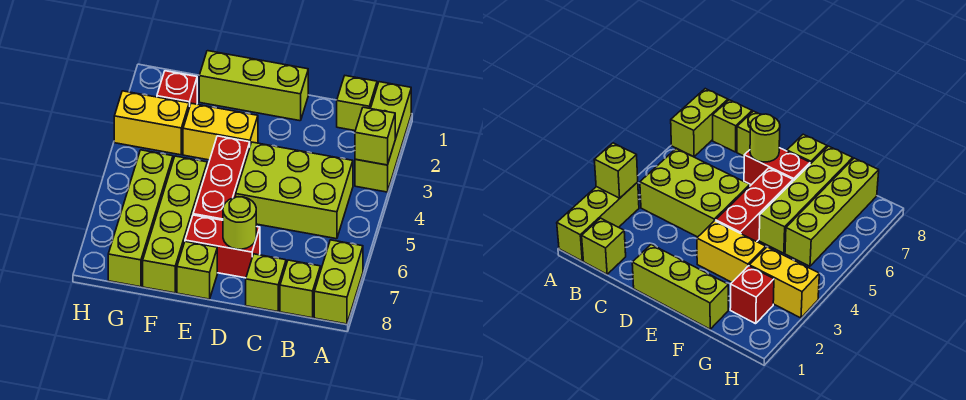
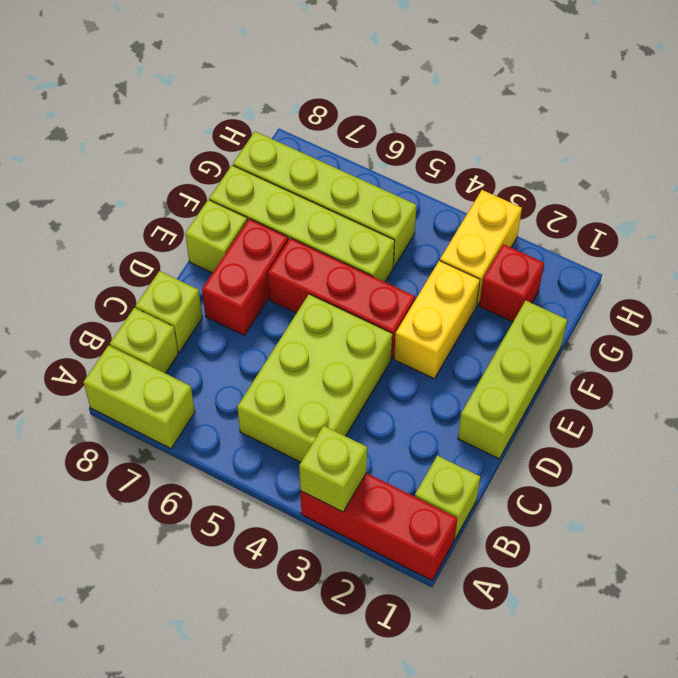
lime brick A1:A3 level 1 -> red brick A1:A3 level 1
lime round brick D7 level 2 -> none

